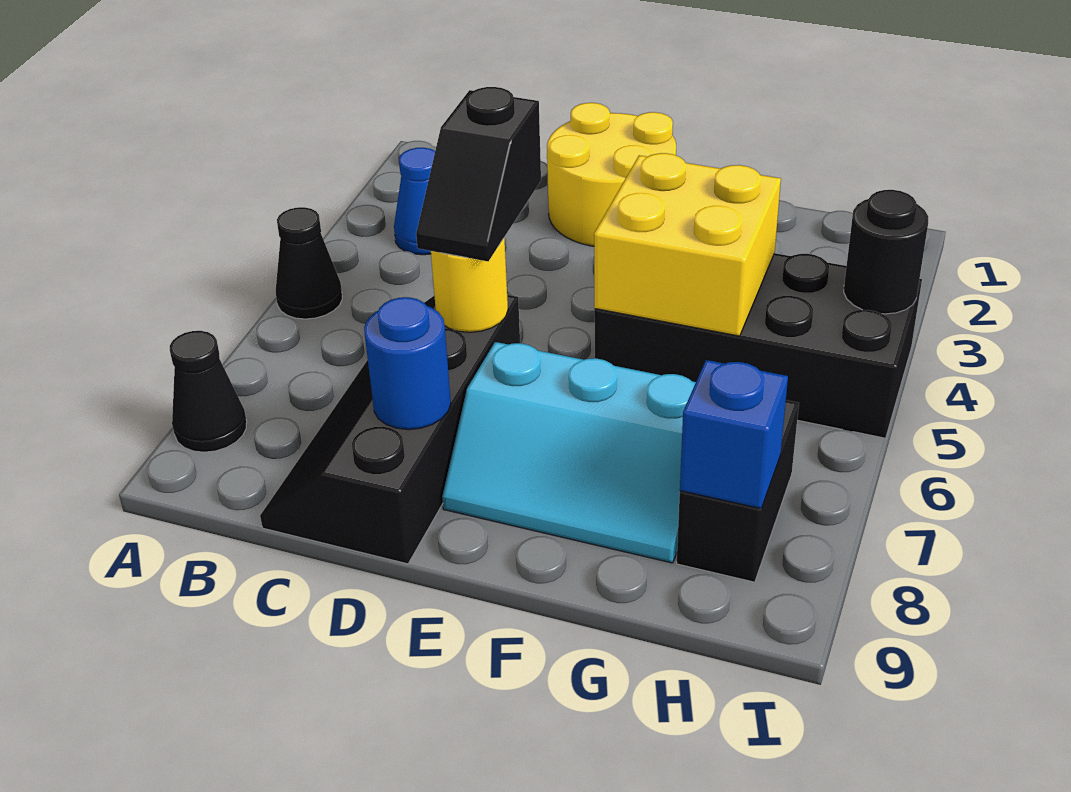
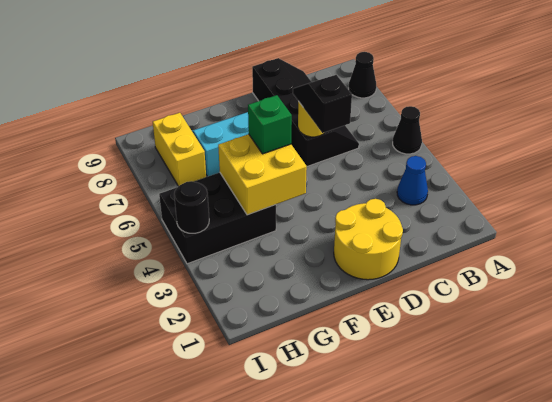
blue round brick D8 level 2 -> none
black brick F4:I5 level 1 -> black brick G4:I5 level 1
none -> green brick F5 level 3
black brick H7:H8 level 1 -> yellow brick H7:H8 level 1
blue brick H8 level 2 -> none

